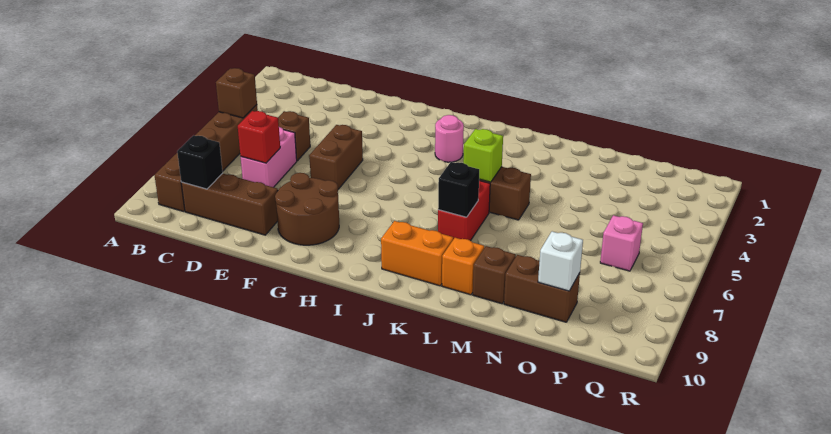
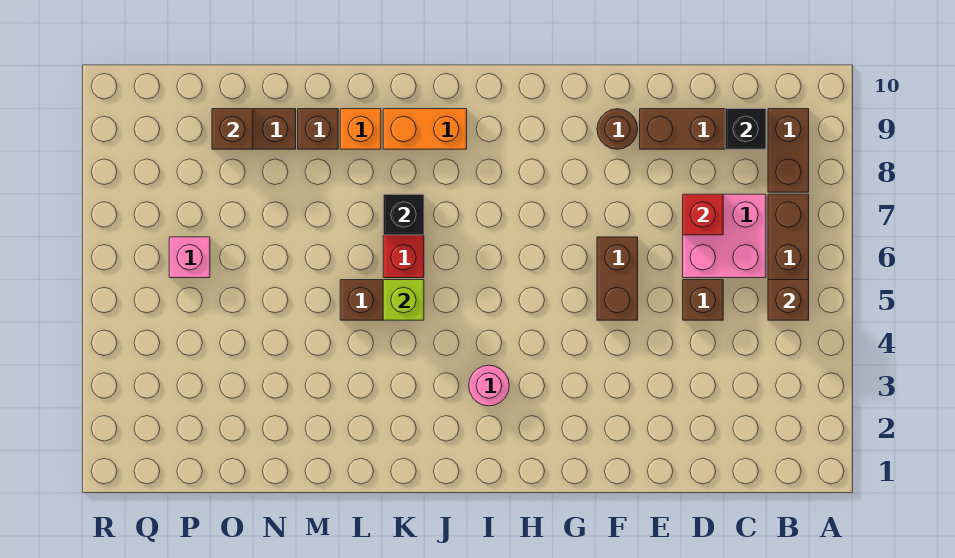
pink brick D6:D7 level 1 -> pink brick C6:D7 level 1
brown round brick F8:G9 level 1 -> brown round brick F9 level 1
white brick O9 level 2 -> brown brick O9 level 2

